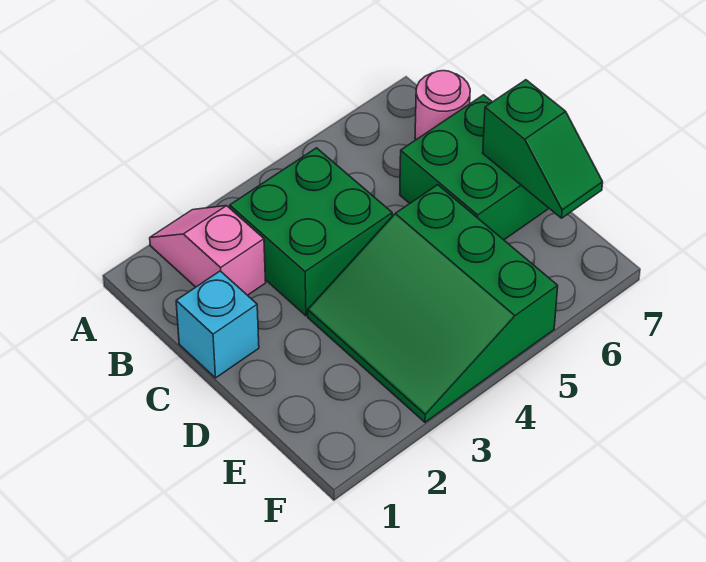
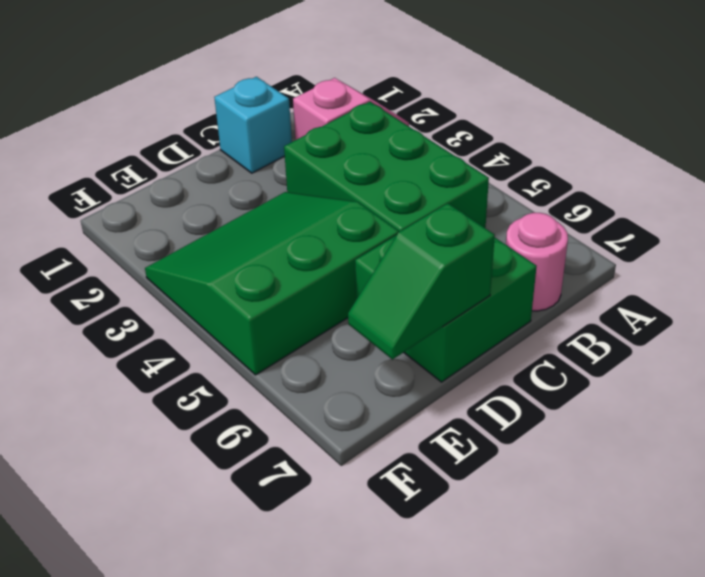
green brick B3:C4 level 1 -> green brick B3:C5 level 1

